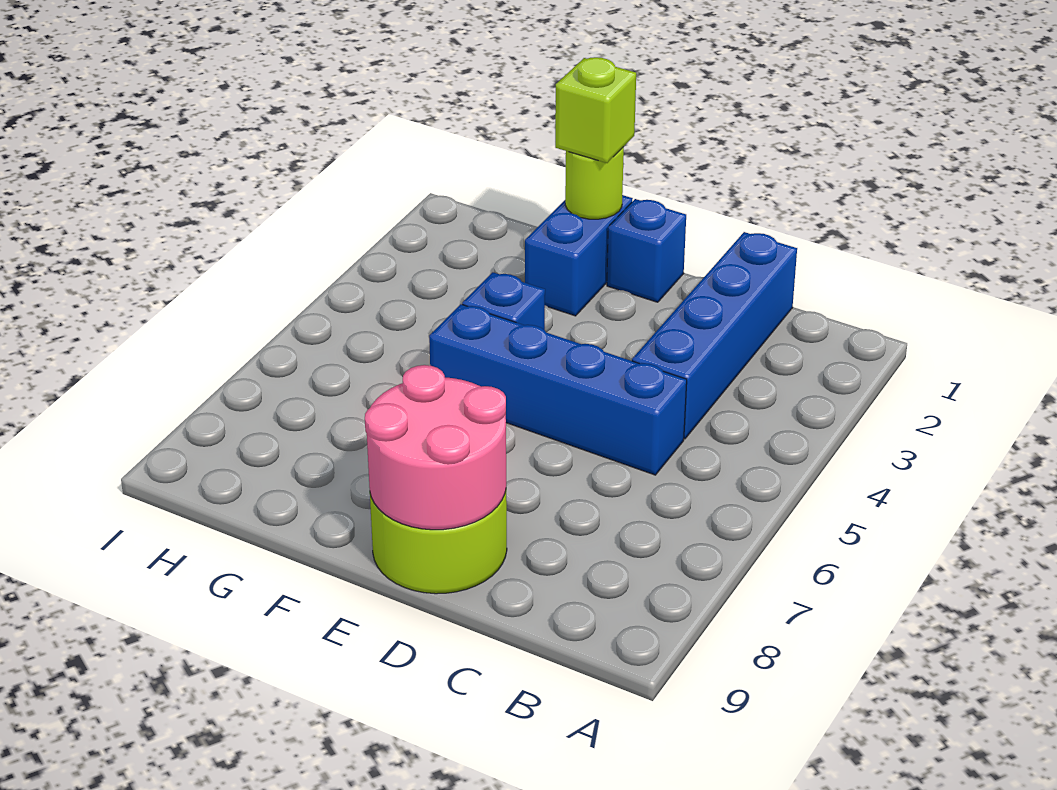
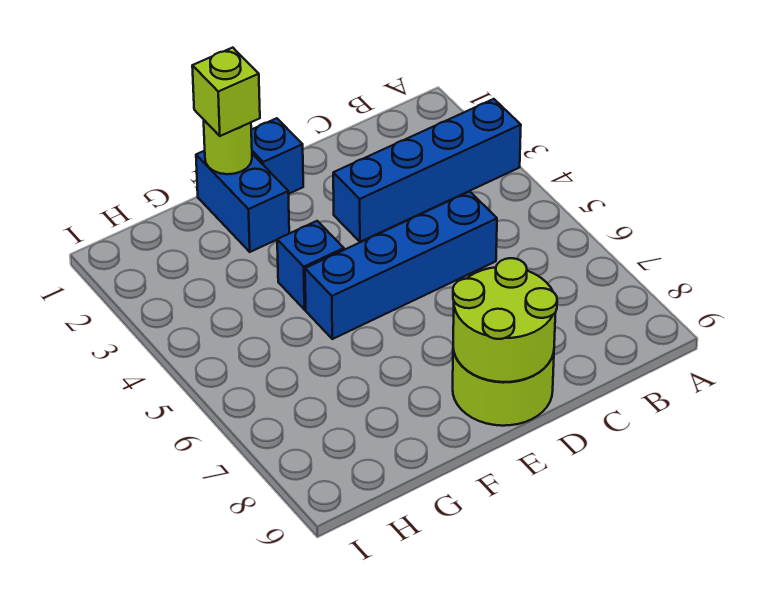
blue brick C1:C4 level 1 -> blue brick A3:D3 level 1
pink round brick D8:E9 level 2 -> lime round brick D8:E9 level 2

